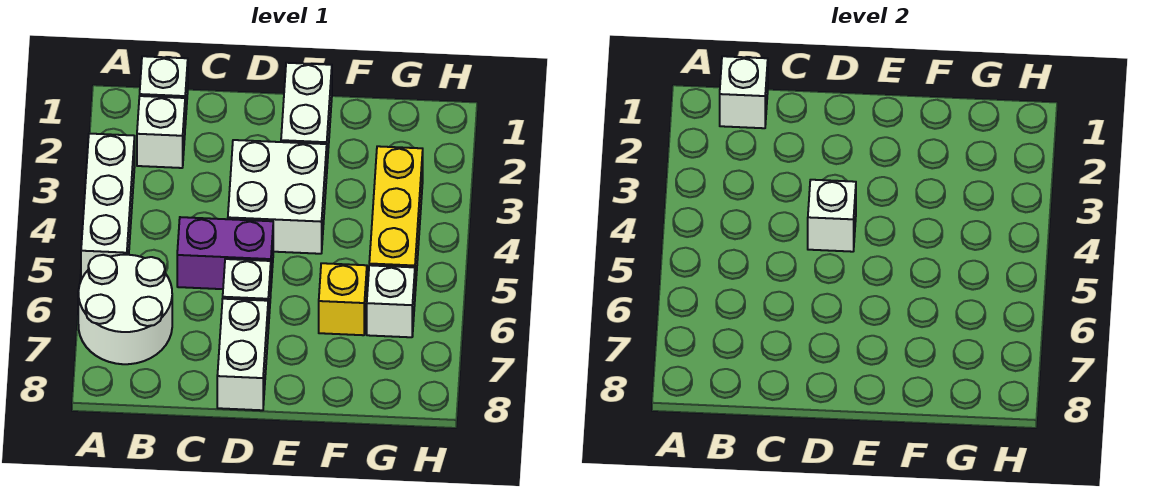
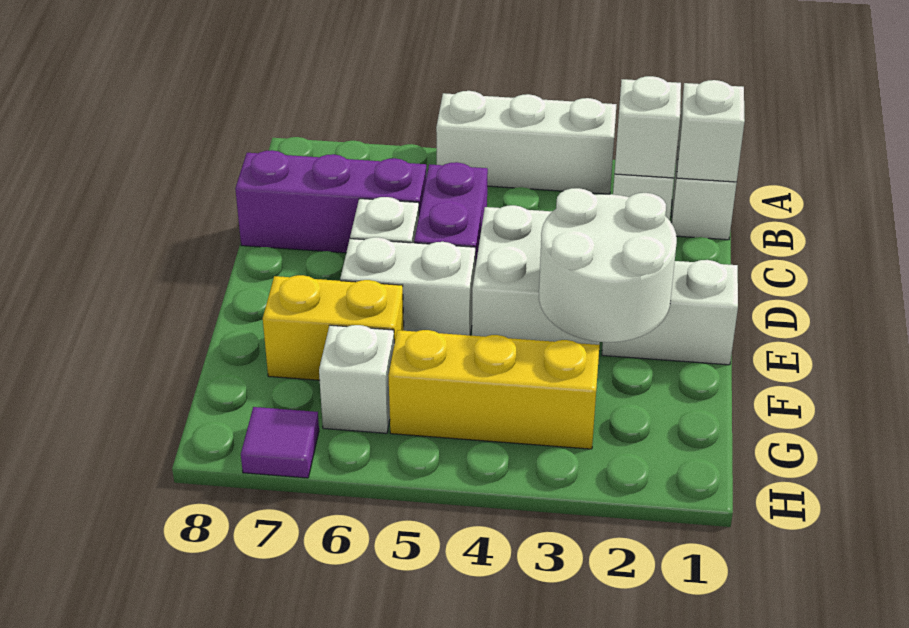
white round brick A6:B7 level 1 -> white round brick E2:F3 level 2
none -> purple brick C6:C8 level 1
white brick D4 level 2 -> white brick B2 level 2
white brick D7:D8 level 1 -> white brick E5:E6 level 1
yellow brick F6 level 1 -> yellow brick F6:F7 level 1
none -> purple tile H7 level 1

